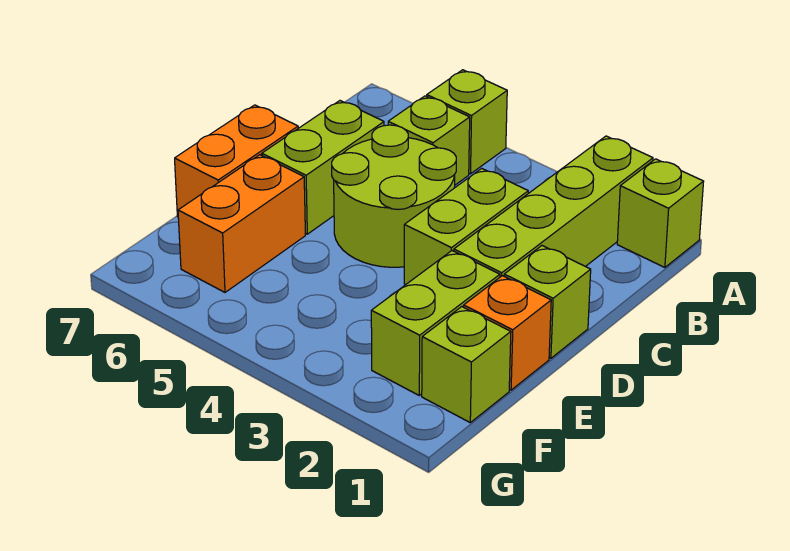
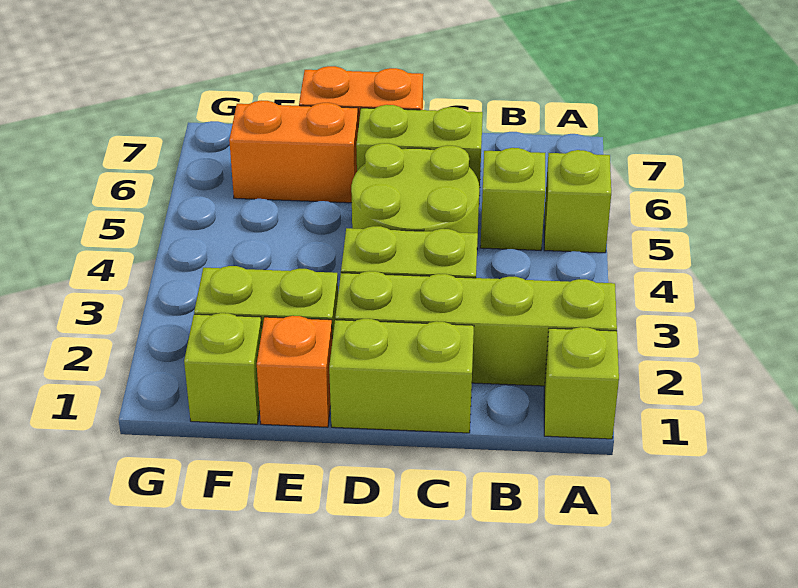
lime brick D1 level 1 -> lime brick C1:D1 level 1

